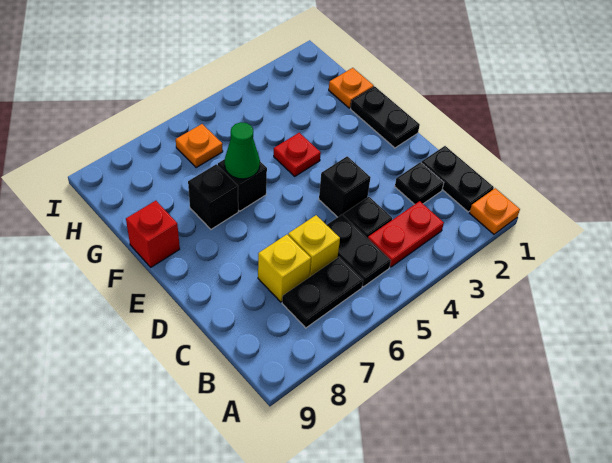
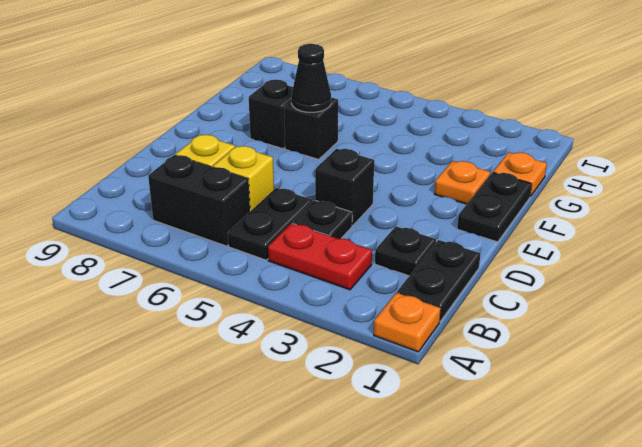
black plate B6:B7 level 1 -> black brick B6:B7 level 1
red plate F4 level 1 -> none
green cone F6 level 2 -> black cone F6 level 2
red brick F9 level 1 -> none
orange plate H6 level 1 -> orange plate F2 level 1

